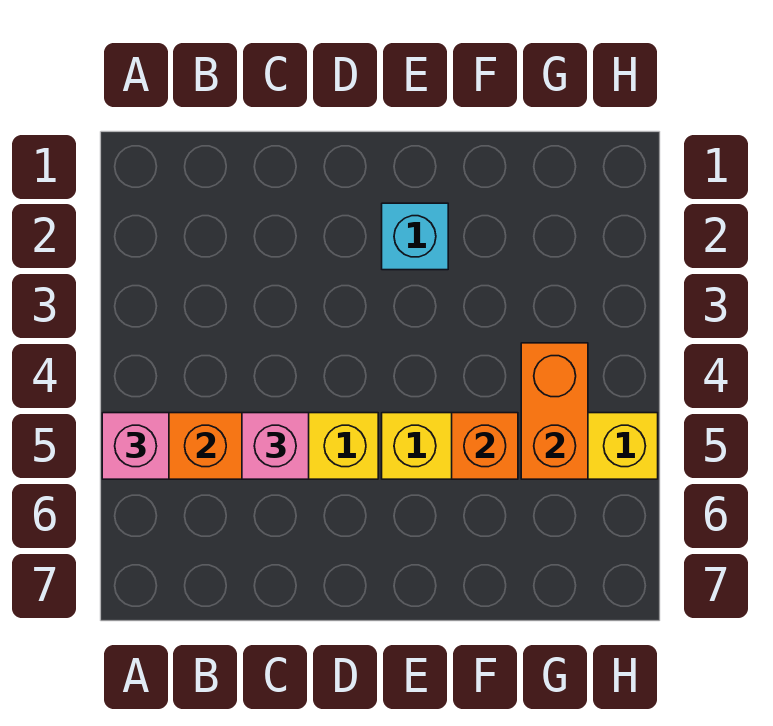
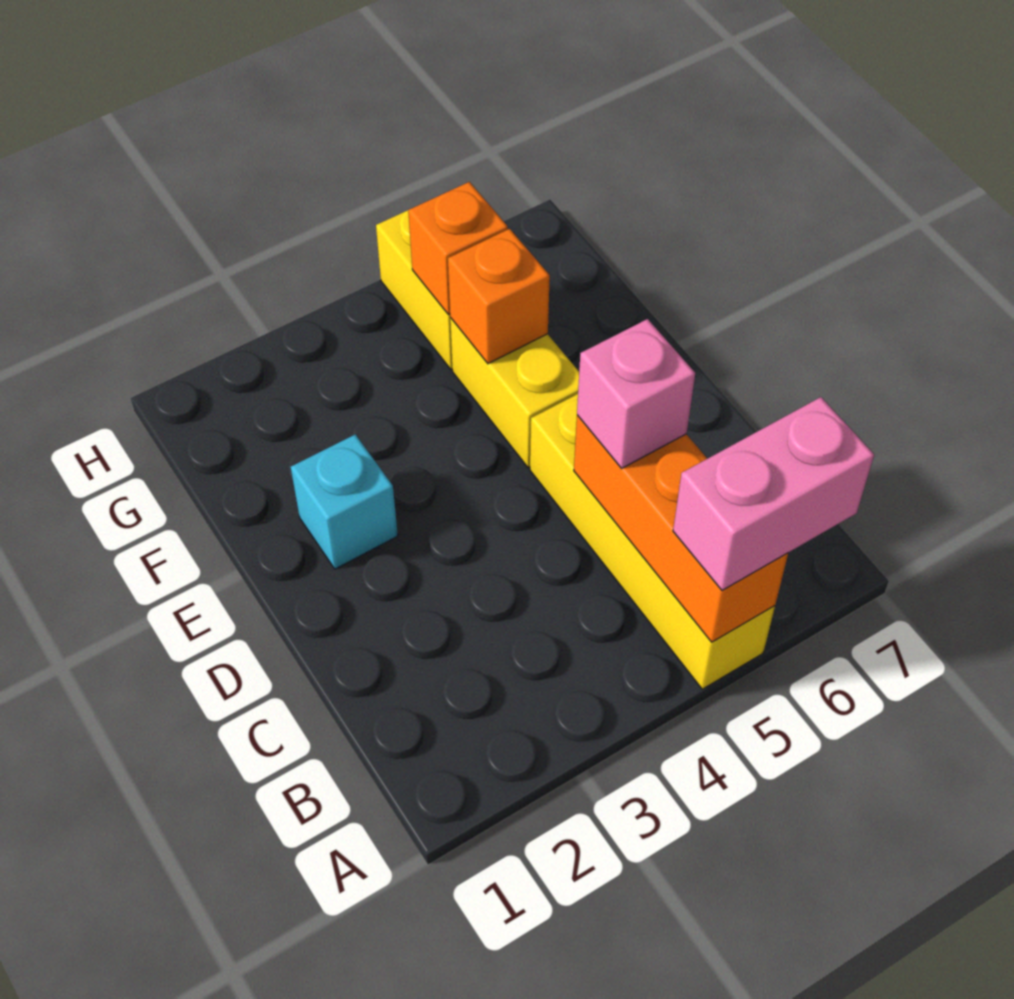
pink brick A5 level 3 -> pink brick A5:A6 level 3
orange brick G4:G5 level 2 -> orange brick G5 level 2

